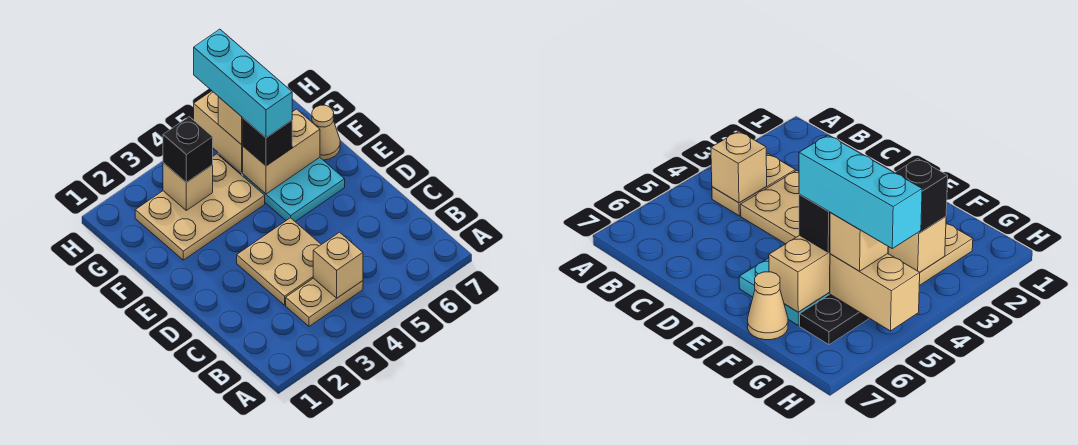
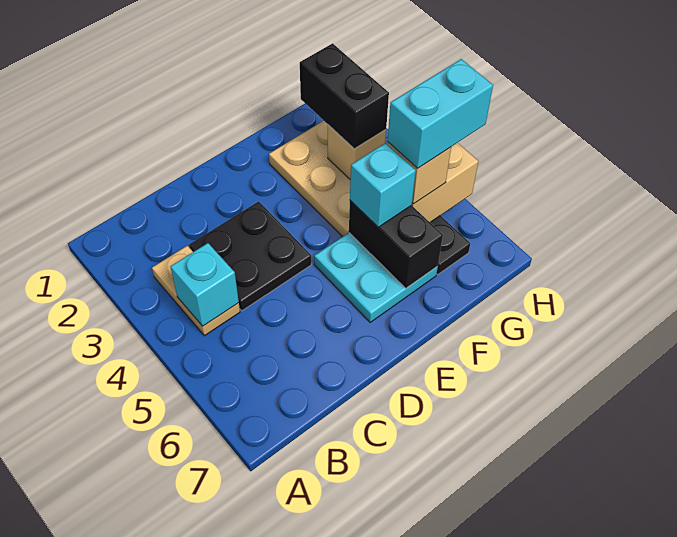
tan brick B4 level 2 -> cyan brick B4 level 2
tan plate C3:D4 level 1 -> black plate C3:D4 level 1
tan brick F5:F6 level 2 -> black brick F5:F6 level 2
black brick F5 level 3 -> cyan brick F5 level 3
cyan brick F5:H5 level 4 -> cyan brick G5:H5 level 4
tan cone F7 level 1 -> none
black brick G3 level 3 -> black brick G2:G3 level 3

